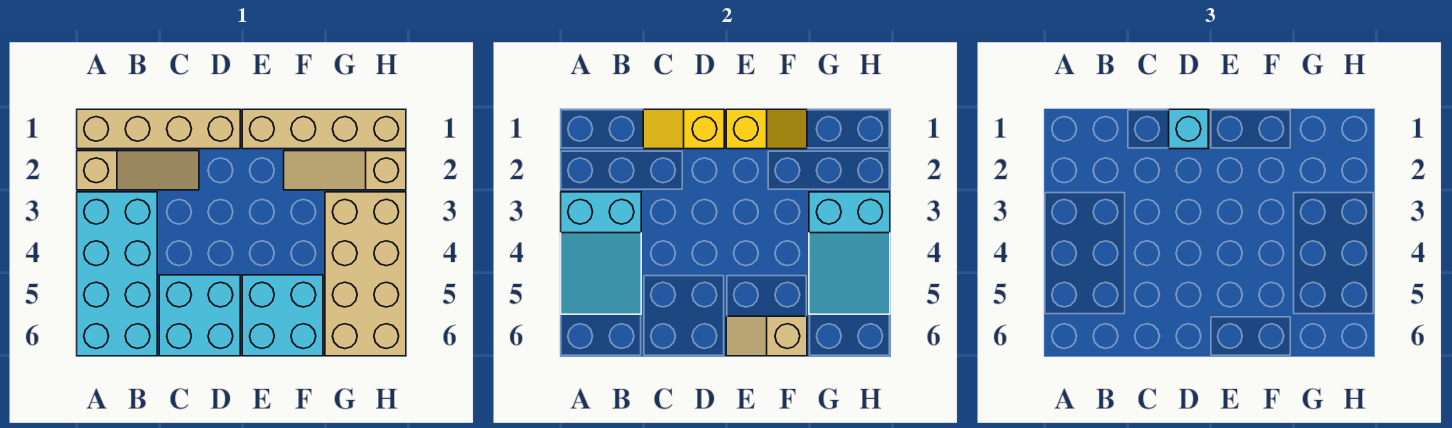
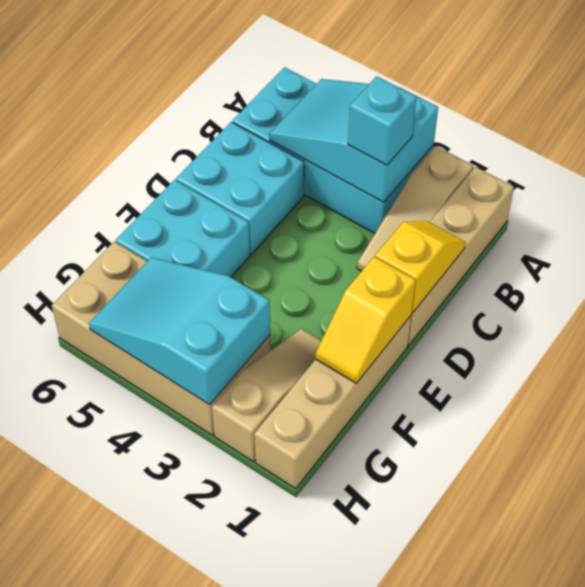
cyan brick D1 level 3 -> cyan brick B3 level 3
tan slope E6:F6 level 2 top F -> none

